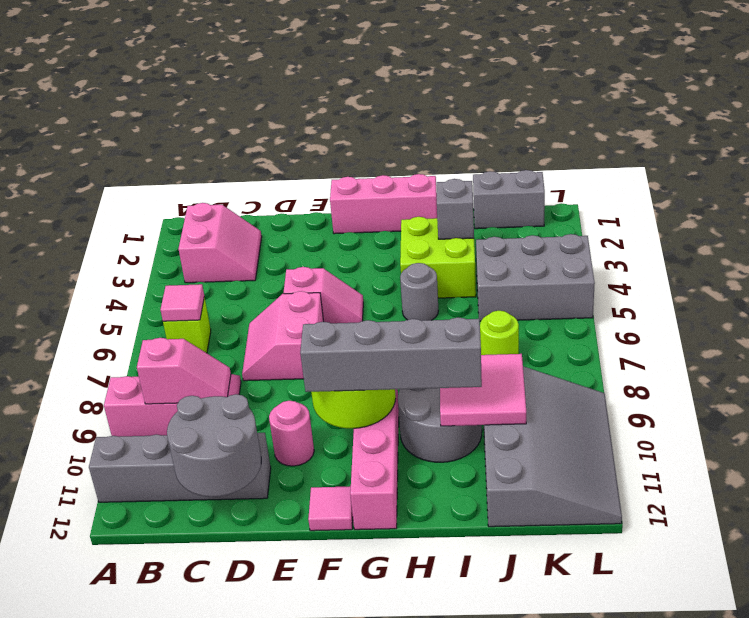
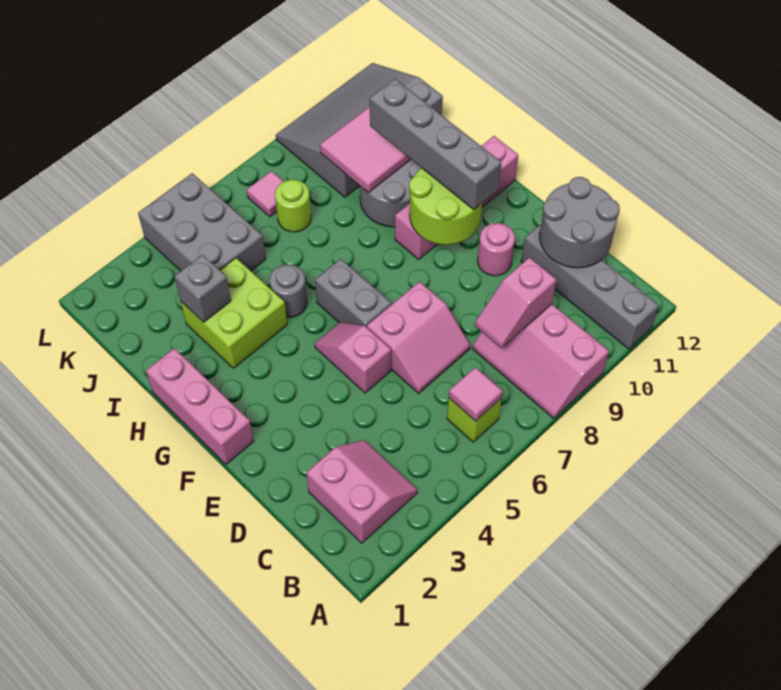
pink slope B2:C3 level 1 top B -> pink slope B2:C3 level 1 top 2
pink slope B9:C9 level 2 top B -> pink slope C8:C9 level 2 top 9
pink tile F12 level 1 -> pink tile K7 level 1
grey brick J1:K1 level 1 -> grey brick F6:G6 level 1

